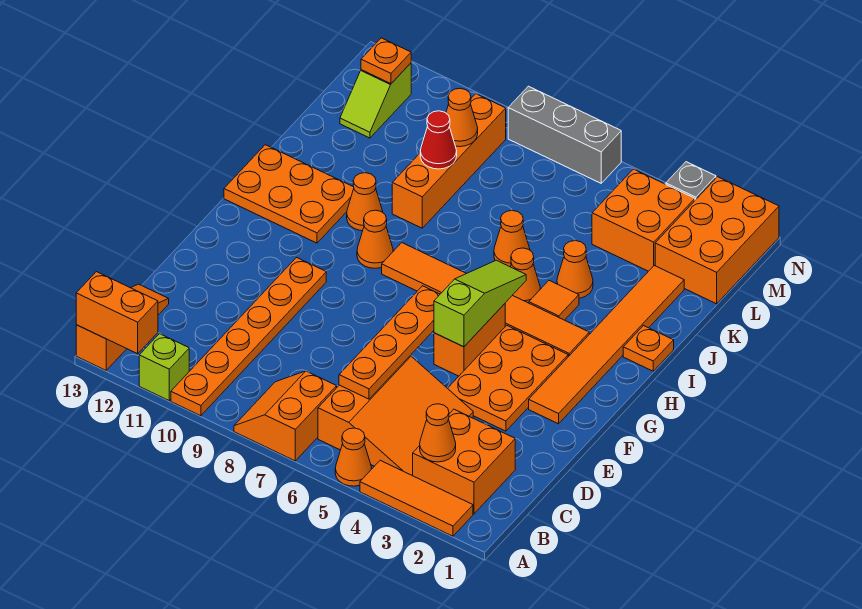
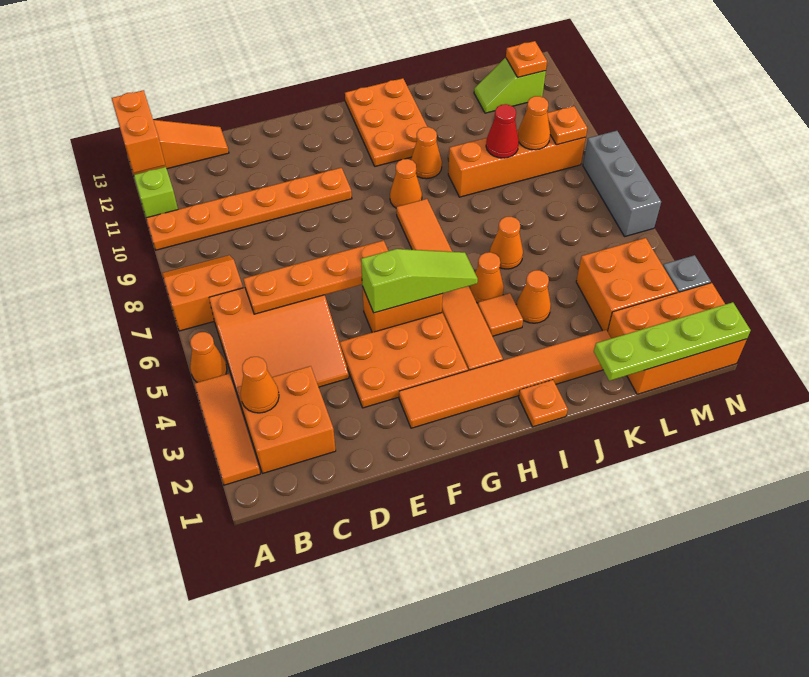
none -> lime plate K1:N1 level 2
none -> orange plate M9 level 2

